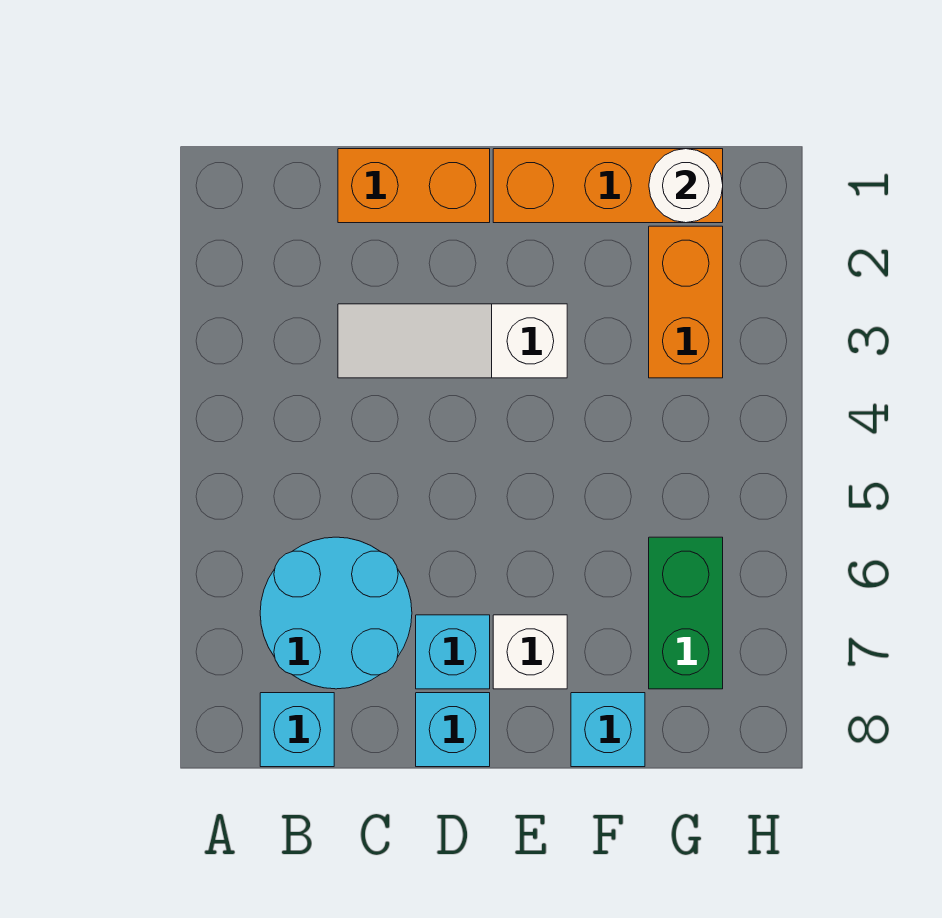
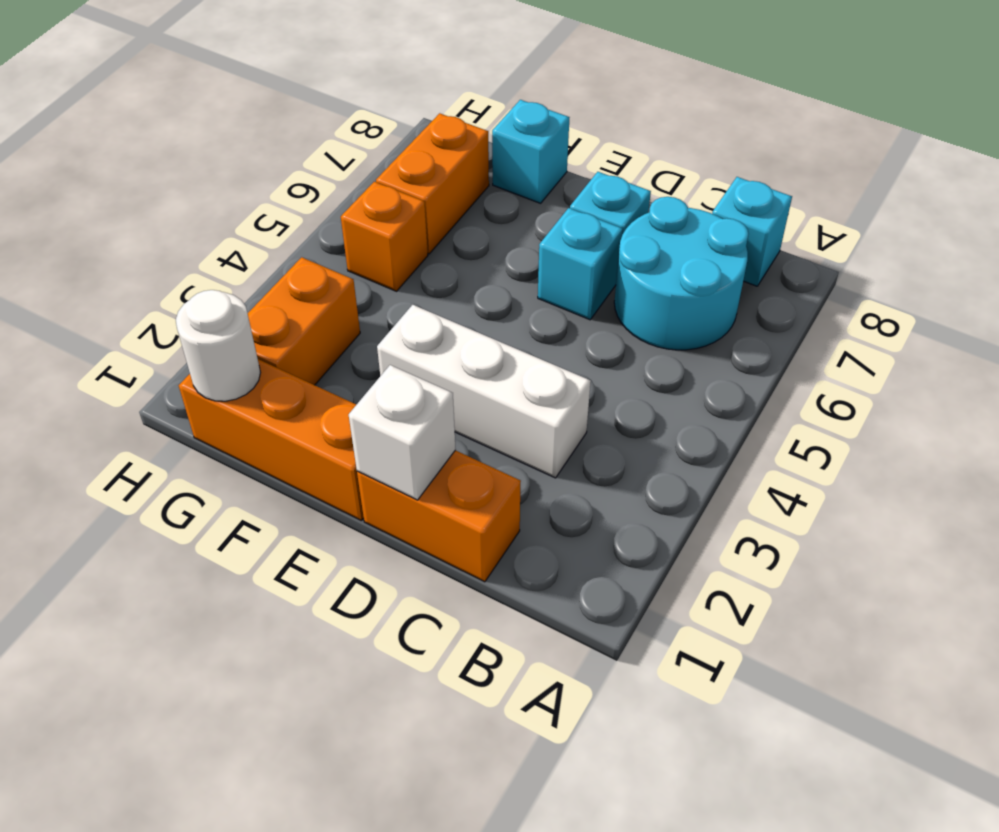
white slope C3:E3 level 1 top E -> white brick C3:E3 level 1
cyan brick D8 level 1 -> cyan brick D6 level 1
white brick E7 level 1 -> white brick D1 level 2
none -> orange brick G5 level 1
green brick G6:G7 level 1 -> orange brick G6:G7 level 1

